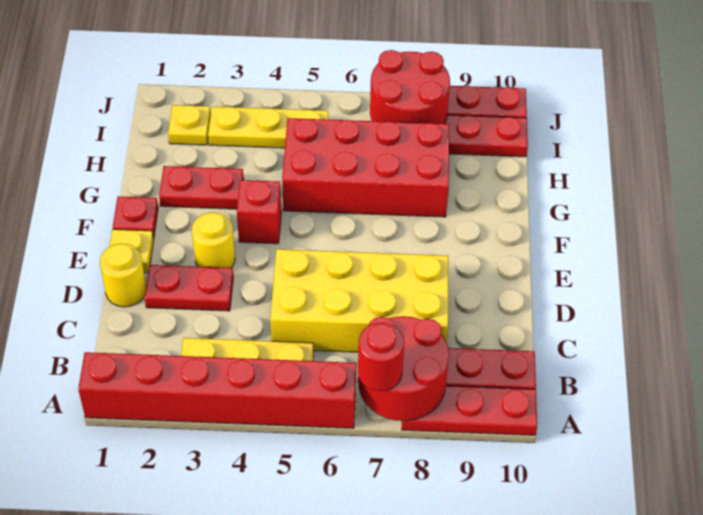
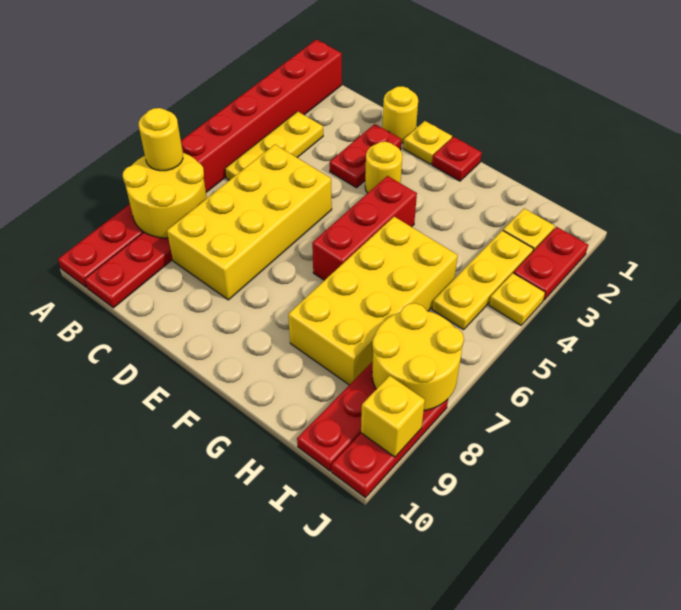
red round brick A7:B8 level 2 -> yellow round brick A7:B8 level 2
red round brick A7 level 3 -> yellow round brick A7 level 3
red brick F4 level 1 -> red brick F4:F6 level 1
red plate G2:G3 level 1 -> red plate J2:J3 level 1
red brick G5:H8 level 1 -> yellow brick G5:H8 level 1
red round brick I7:J8 level 2 -> yellow round brick I7:J8 level 2
none -> yellow plate J4 level 1
none -> yellow brick J9 level 2

